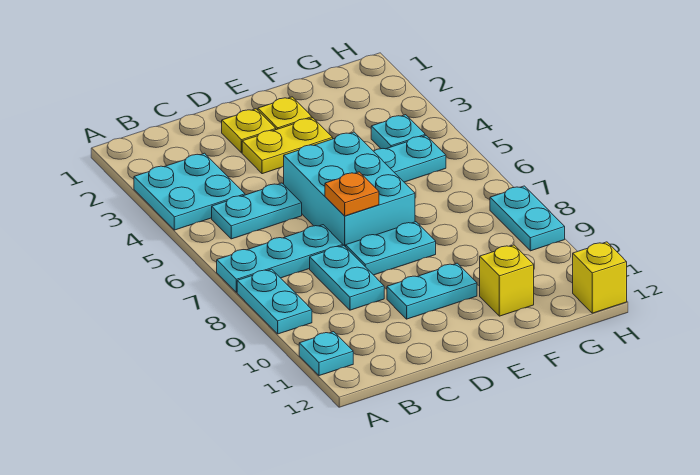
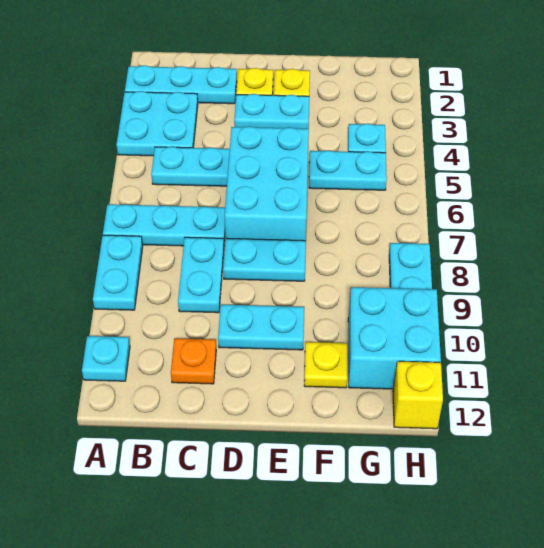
none -> cyan plate A2:C2 level 1
yellow plate D3:E3 level 1 -> cyan plate D3:E3 level 1
orange plate D7 level 2 -> orange plate C11 level 1
yellow brick F11 level 1 -> yellow plate F11 level 1
none -> cyan brick G10:H11 level 1

